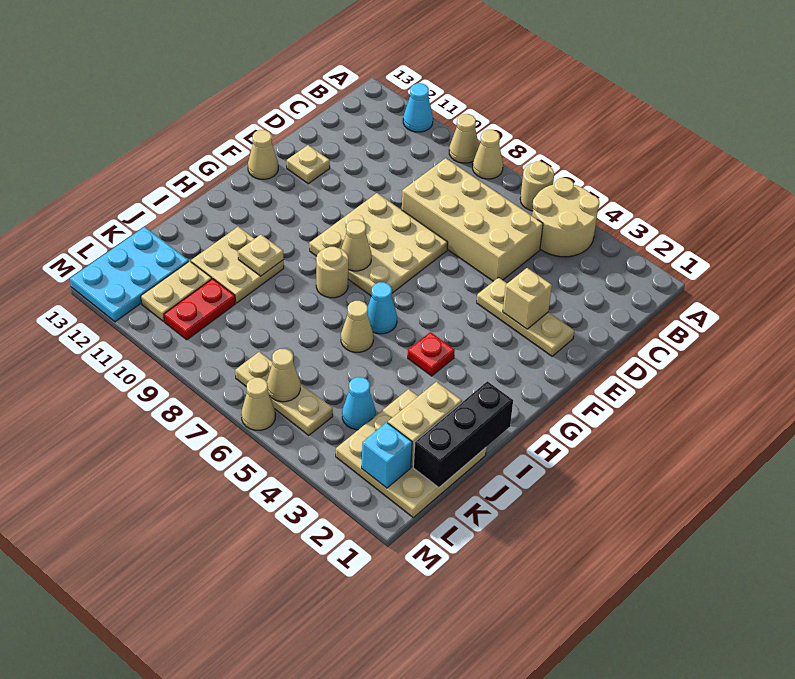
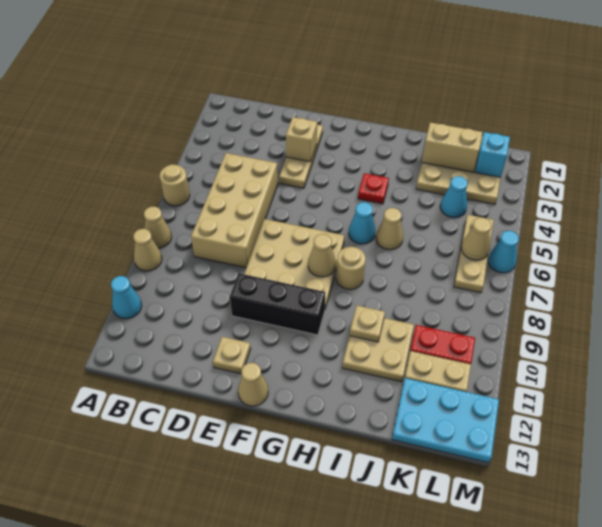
tan round brick A4:B5 level 1 -> none
black brick I1:K1 level 2 -> black brick E10:G10 level 1
tan cone M6 level 1 -> cyan cone M6 level 1

